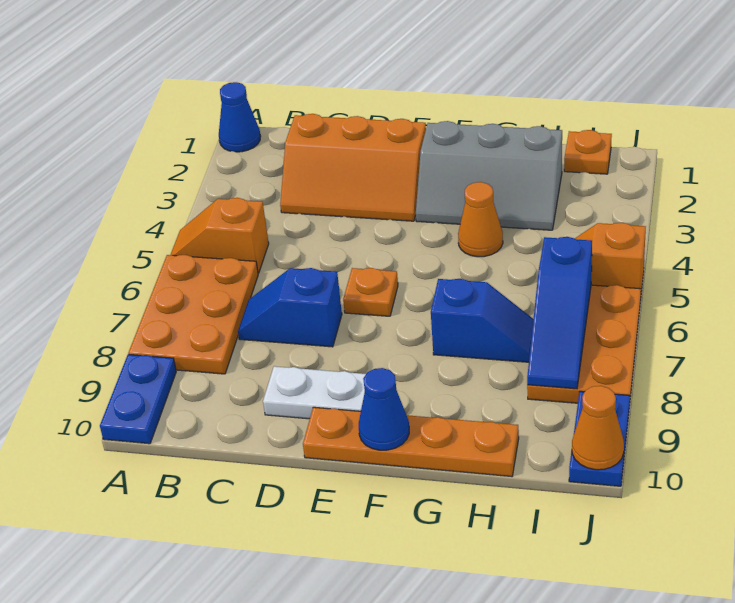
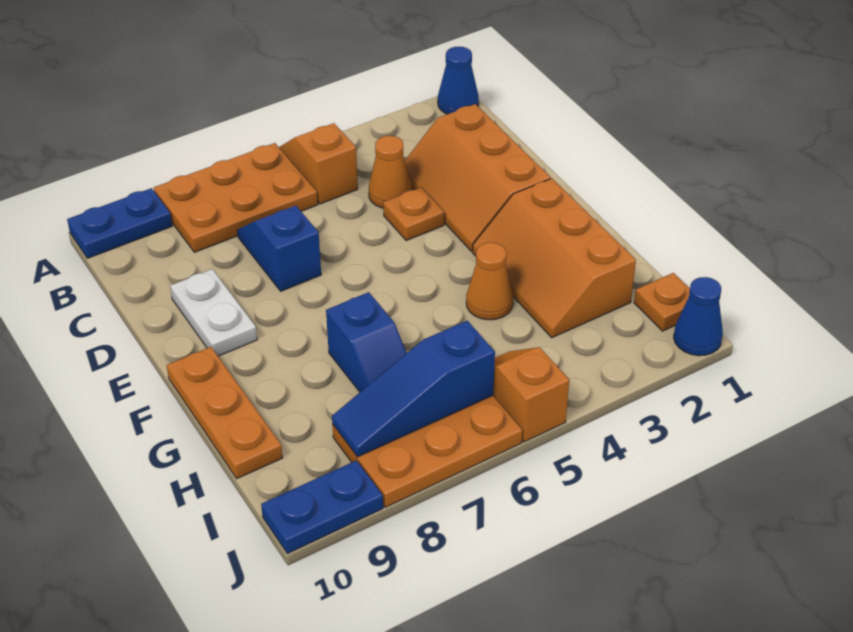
orange plate E6 level 1 -> orange plate D4 level 1
orange plate E10:H10 level 1 -> orange plate F10:H10 level 1
grey slope F2:H3 level 1 top 2 -> orange slope F2:H3 level 1 top 2
blue cone F10 level 2 -> blue cone J1 level 1
orange cone J10 level 2 -> orange cone C4 level 1

